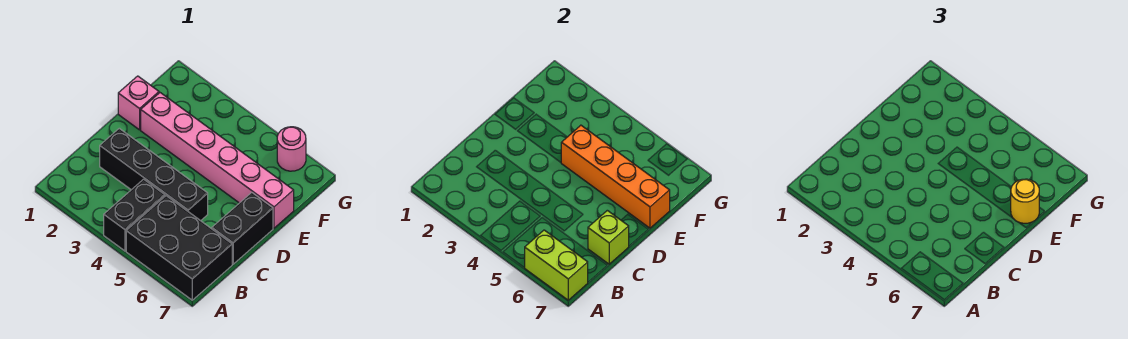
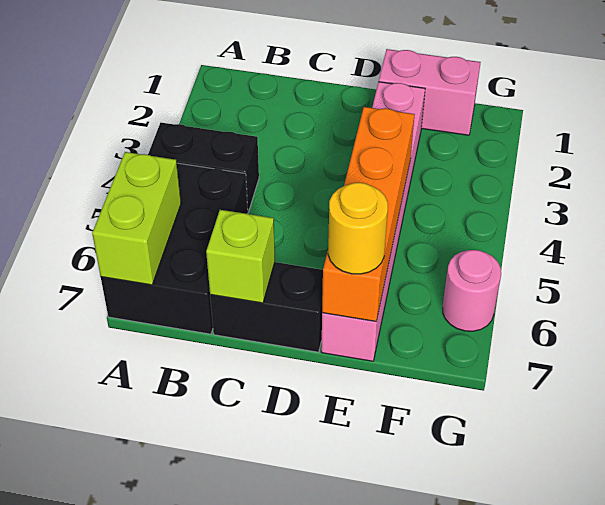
black brick C2:C5 level 1 -> none
pink brick E1 level 1 -> pink brick E1:F1 level 1

